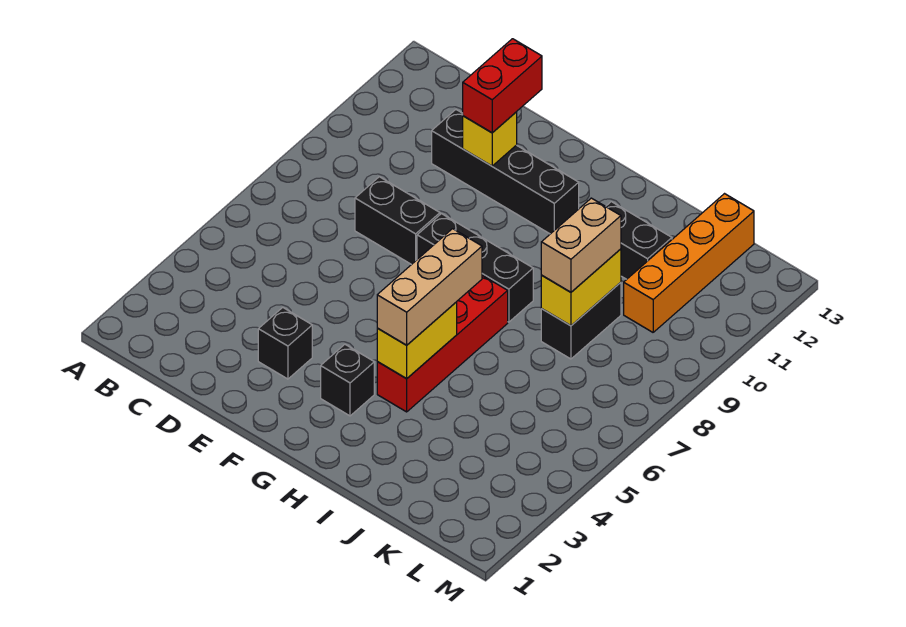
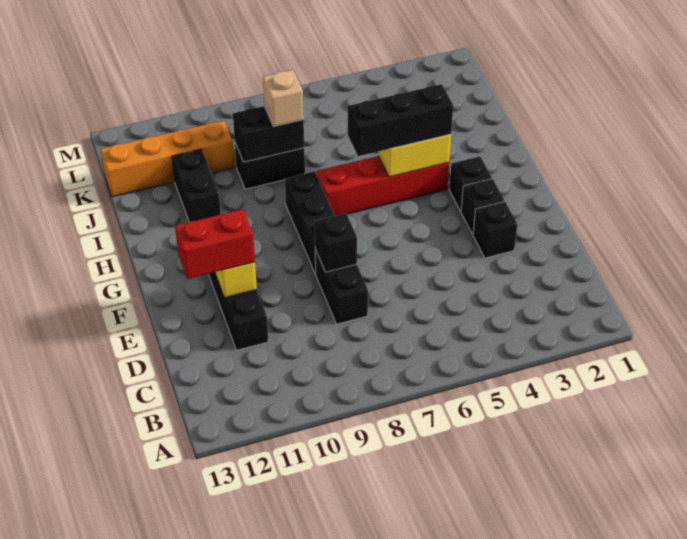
none -> black brick E8 level 2
none -> black brick F3 level 1
tan brick H4:H6 level 3 -> black brick H4:H6 level 3
yellow brick J8:J9 level 2 -> black brick J8:J9 level 2
tan brick J8:J9 level 3 -> tan brick J8 level 3

